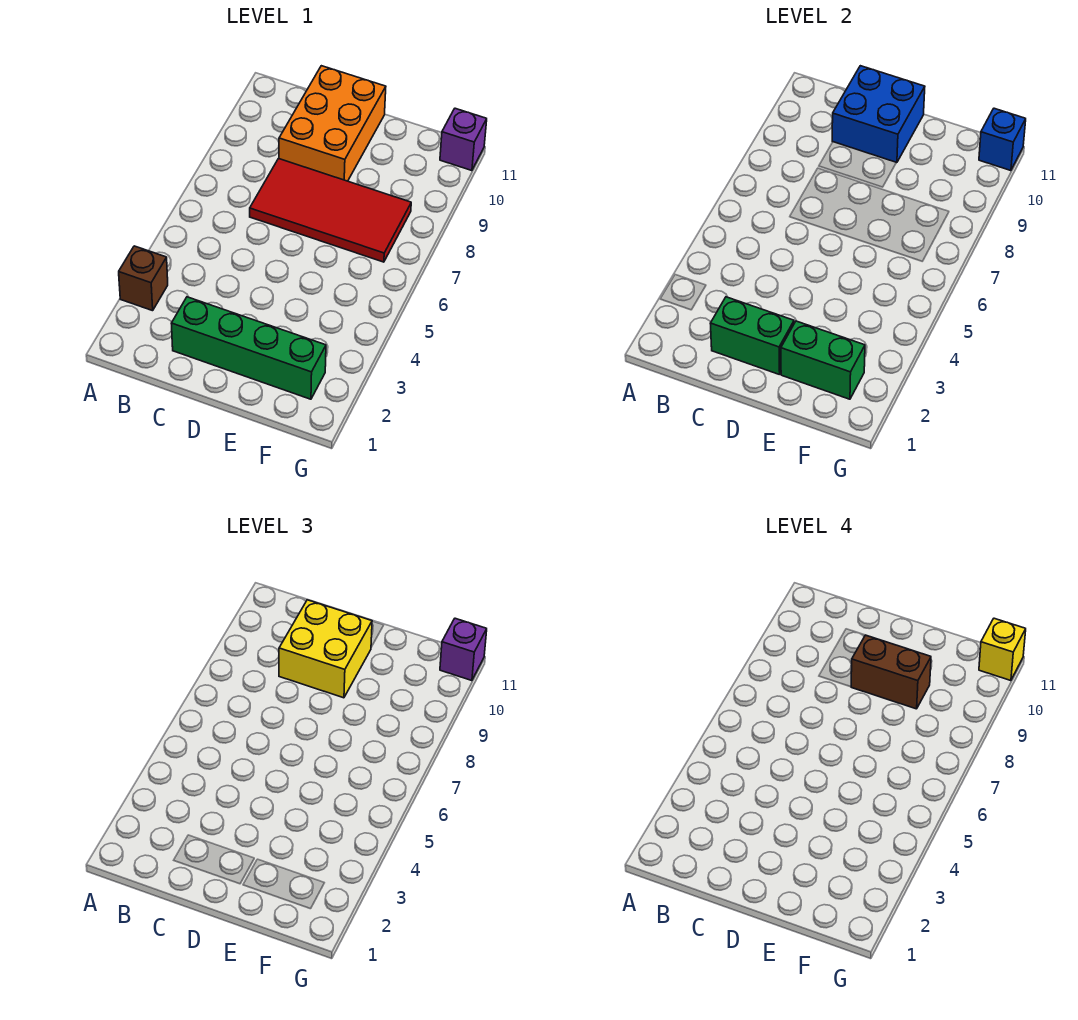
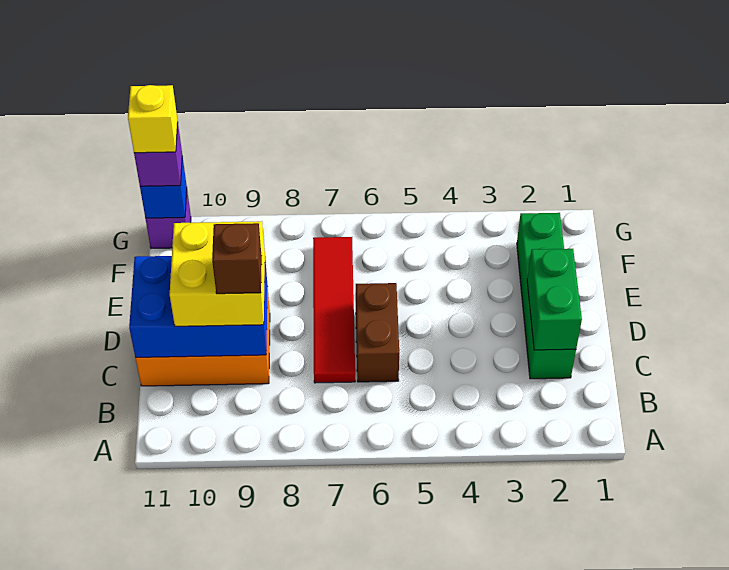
brown brick A3 level 1 -> brown brick C9 level 4
red tile C7:F8 level 1 -> red tile C7:F7 level 1
blue brick C10:D11 level 2 -> blue brick C9:D11 level 2
brown brick D9:E9 level 4 -> brown brick C6:D6 level 1
green brick E2:F2 level 2 -> none

